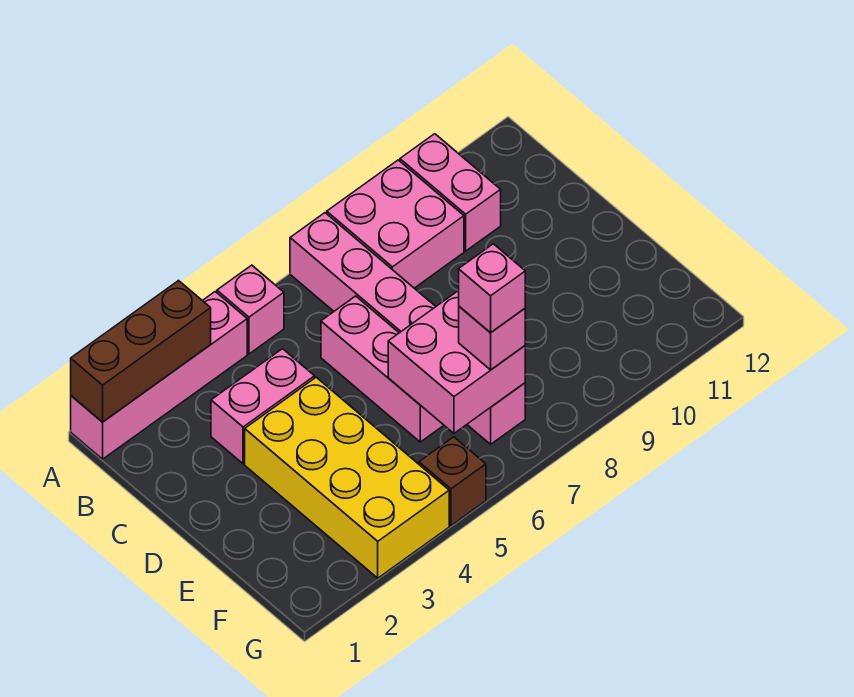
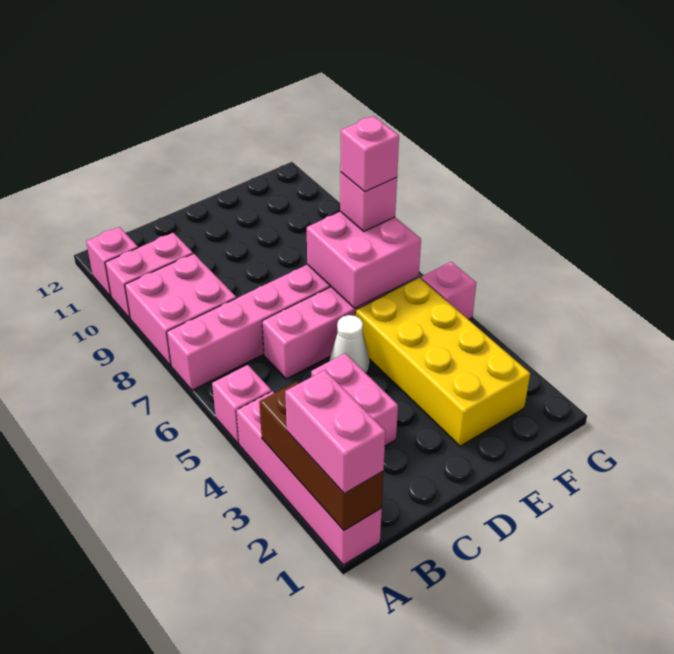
none -> pink brick A1:A2 level 3
none -> pink brick A11 level 1
yellow brick D3:G4 level 1 -> yellow brick E2:F5 level 1
none -> white cone D5 level 1
brown brick G5 level 1 -> pink brick G5 level 1

